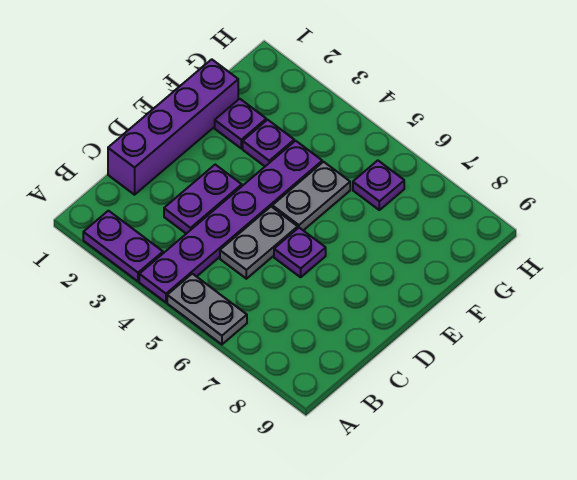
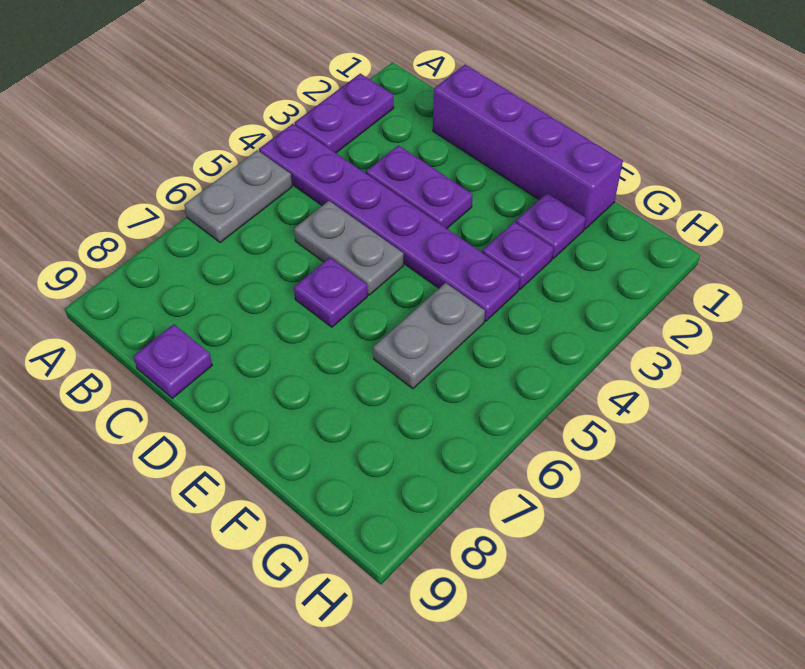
grey plate E5:F5 level 1 -> grey plate F5:F6 level 1
purple plate G6 level 1 -> purple plate C9 level 1

